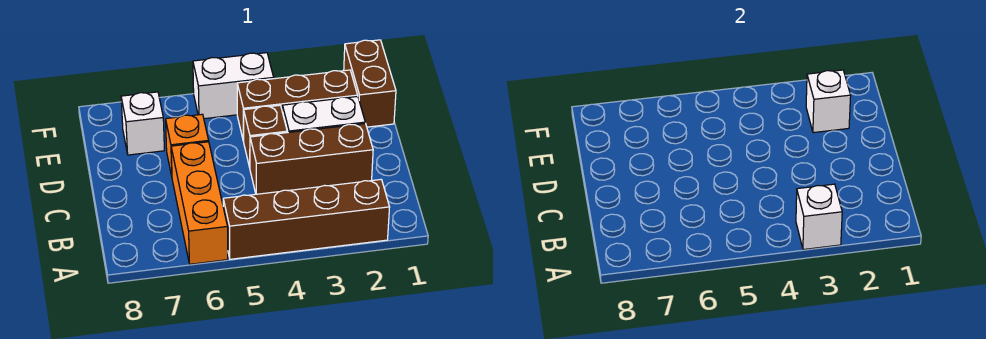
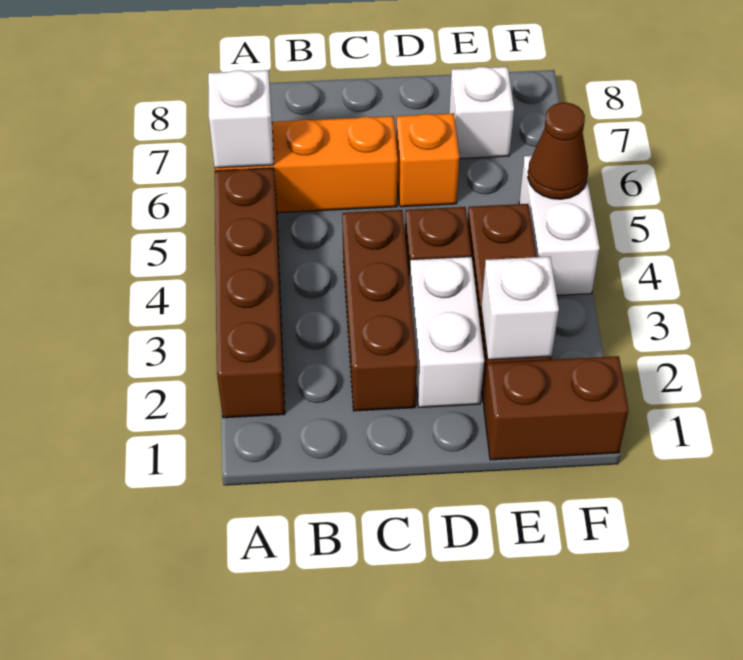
white brick A3 level 2 -> white brick A6 level 2
none -> brown cone F5 level 2

